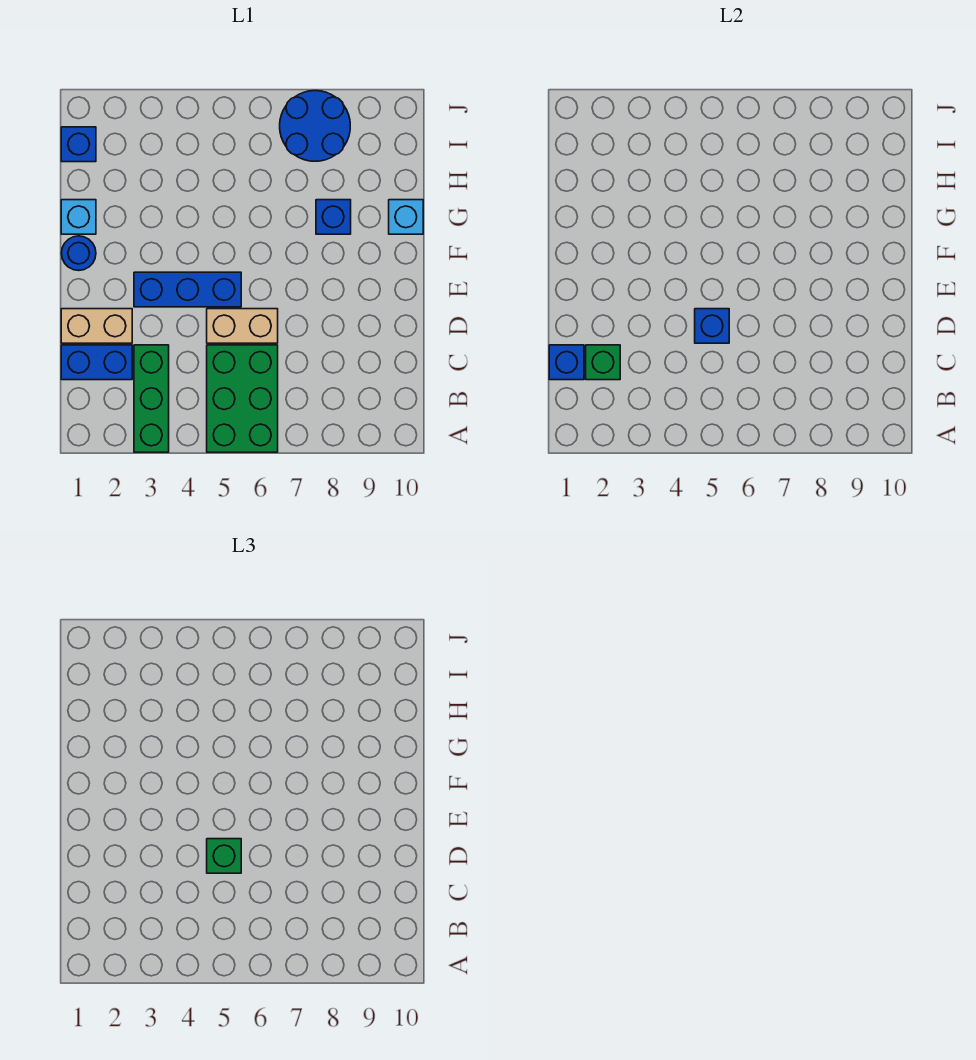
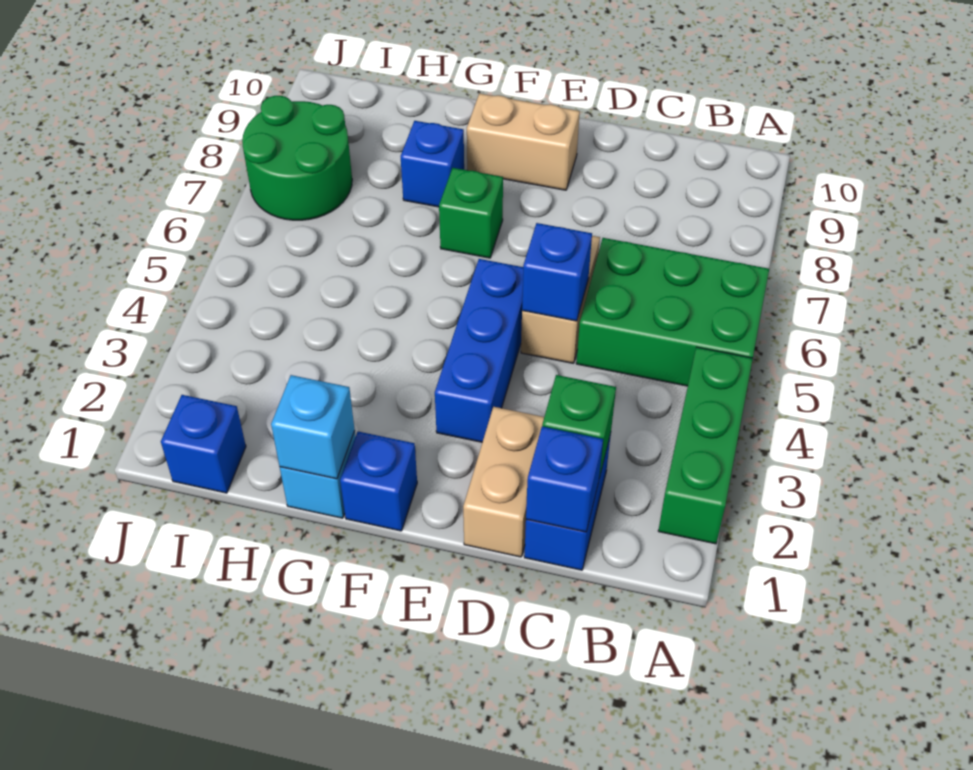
green brick A3:C3 level 1 -> green brick A2:A4 level 1
green brick D5 level 3 -> green brick F7 level 1
none -> tan brick E9:F9 level 1
blue round brick F1 level 1 -> blue brick F1 level 1
cyan brick G10 level 1 -> cyan brick G1 level 2
blue round brick I7:J8 level 1 -> green round brick I7:J8 level 1

